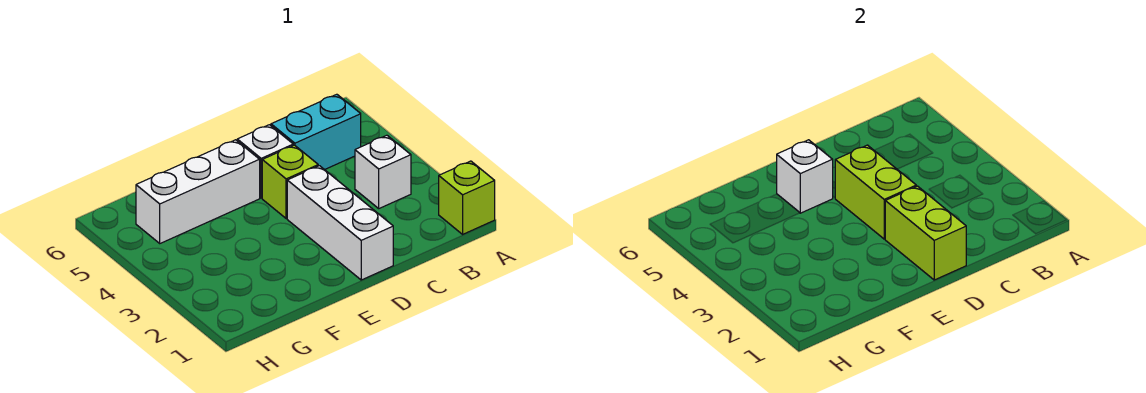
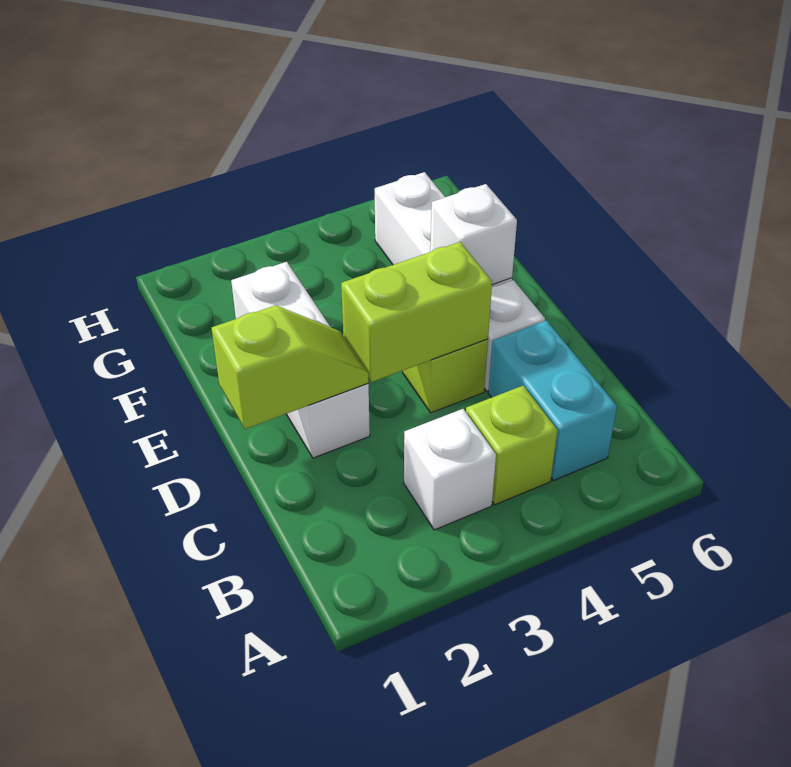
lime brick A1 level 1 -> lime brick B4 level 1
white brick D1:D3 level 1 -> white brick D2:F2 level 1
lime brick D1:D2 level 2 -> lime slope D1:D2 level 2 top 1

